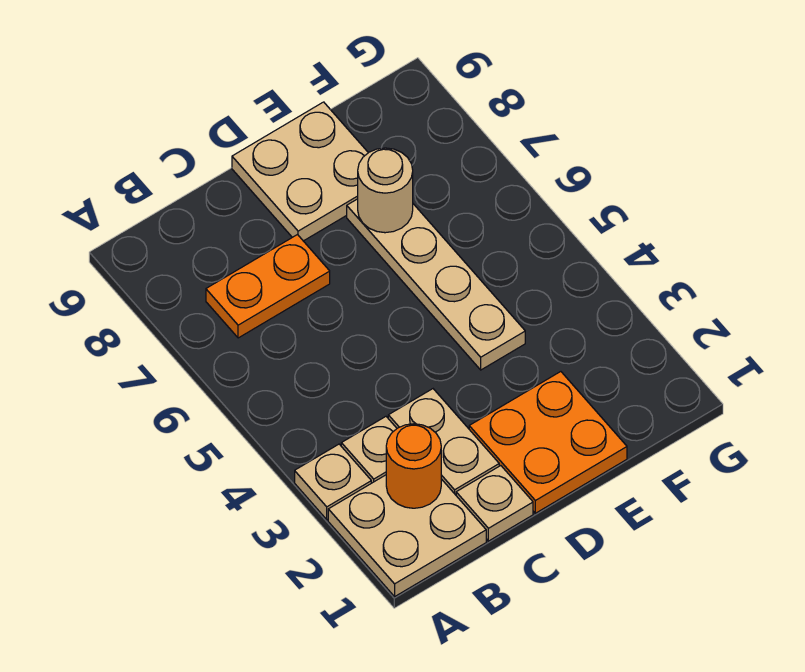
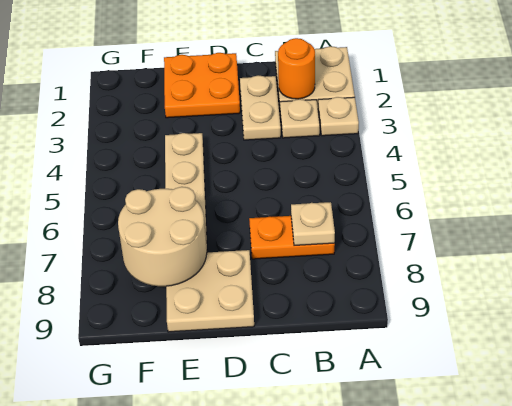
tan plate C1 level 1 -> tan plate B7 level 2
tan round brick E7 level 2 -> tan round brick E7:F8 level 2

